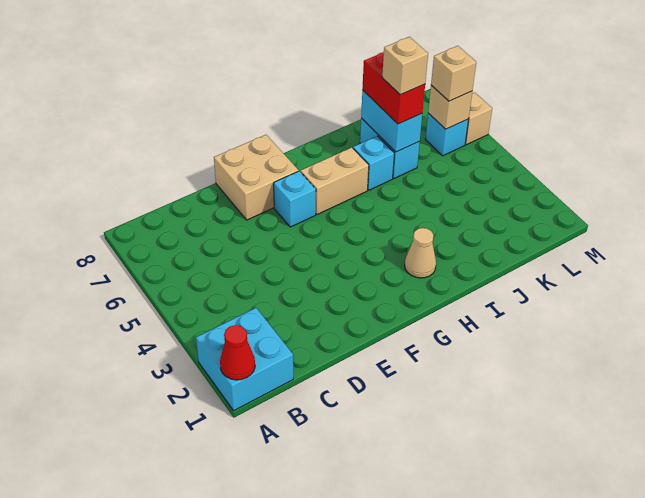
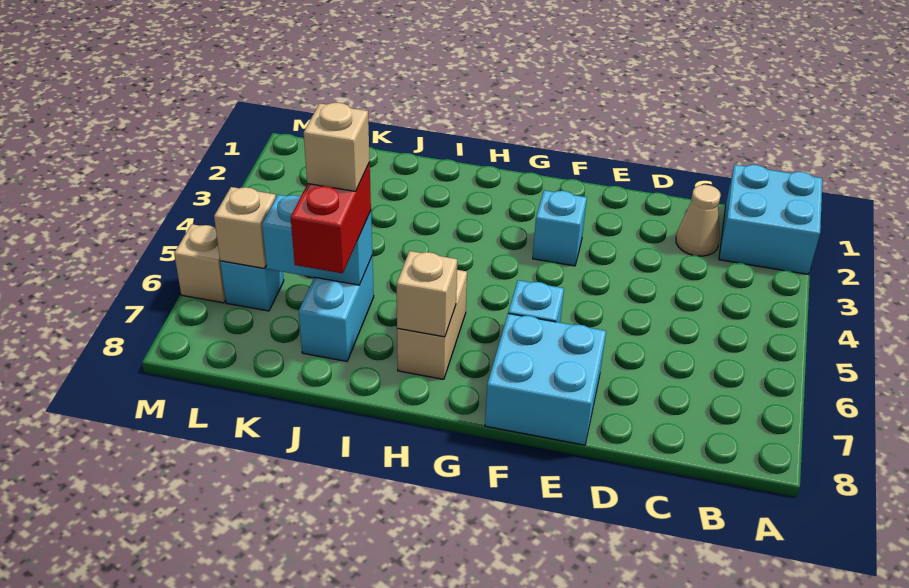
red cone A1 level 2 -> none
tan brick E7:F8 level 1 -> cyan brick E7:F8 level 1
tan brick G6:H6 level 1 -> tan brick H6:H7 level 1
tan cone H2 level 1 -> tan cone C2 level 1
cyan brick I6 level 1 -> cyan brick F3 level 1
cyan brick J6:J7 level 2 -> cyan brick J6:K6 level 2
tan brick L6 level 3 -> tan brick H7 level 2

